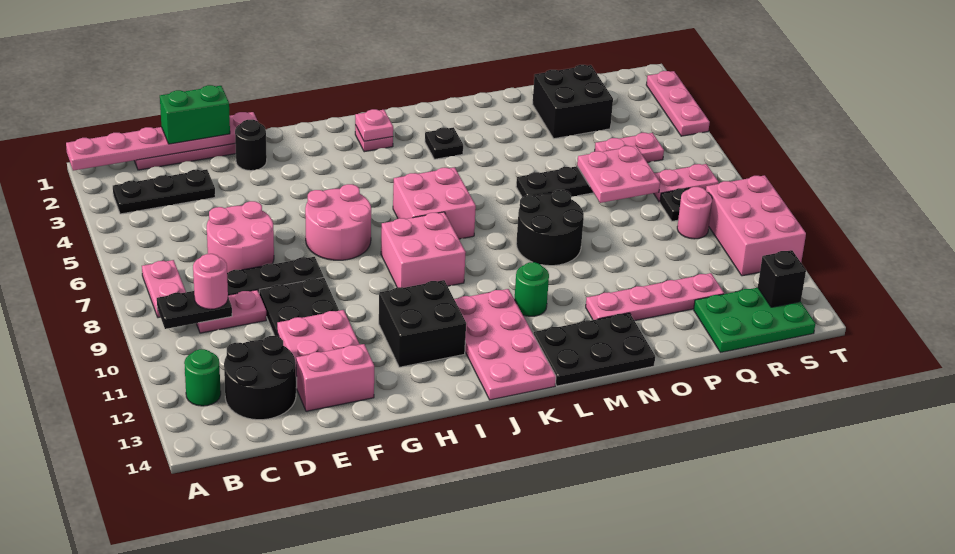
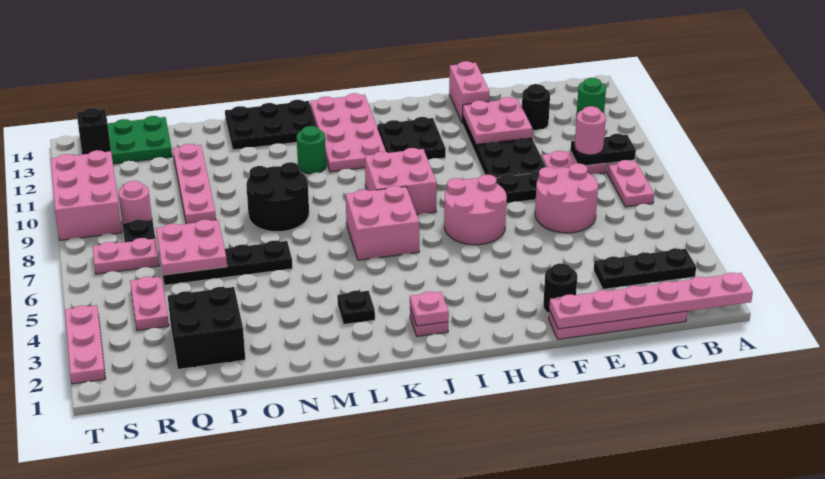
black round brick C12:D13 level 1 -> black round brick D12 level 1
green brick D1:E1 level 3 -> none
pink brick E13:F13 level 1 -> pink brick F13:F14 level 1
black brick H11:I12 level 1 -> black plate H11:I12 level 1
pink plate N12:Q12 level 1 -> pink plate P9:P12 level 1
pink plate Q5:R5 level 1 -> pink plate R4:R5 level 1

